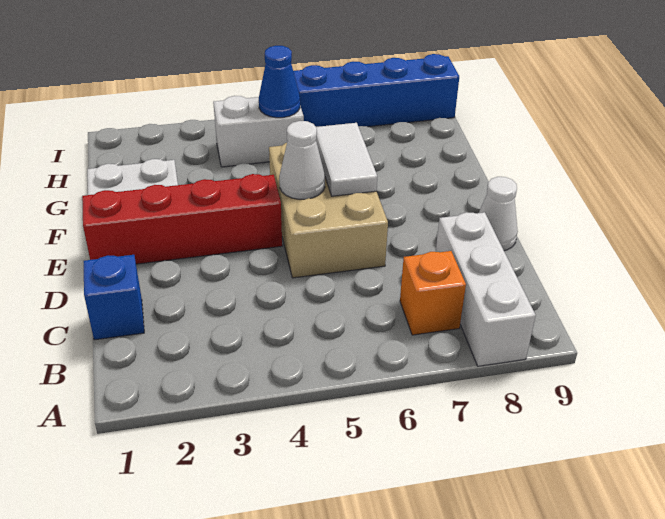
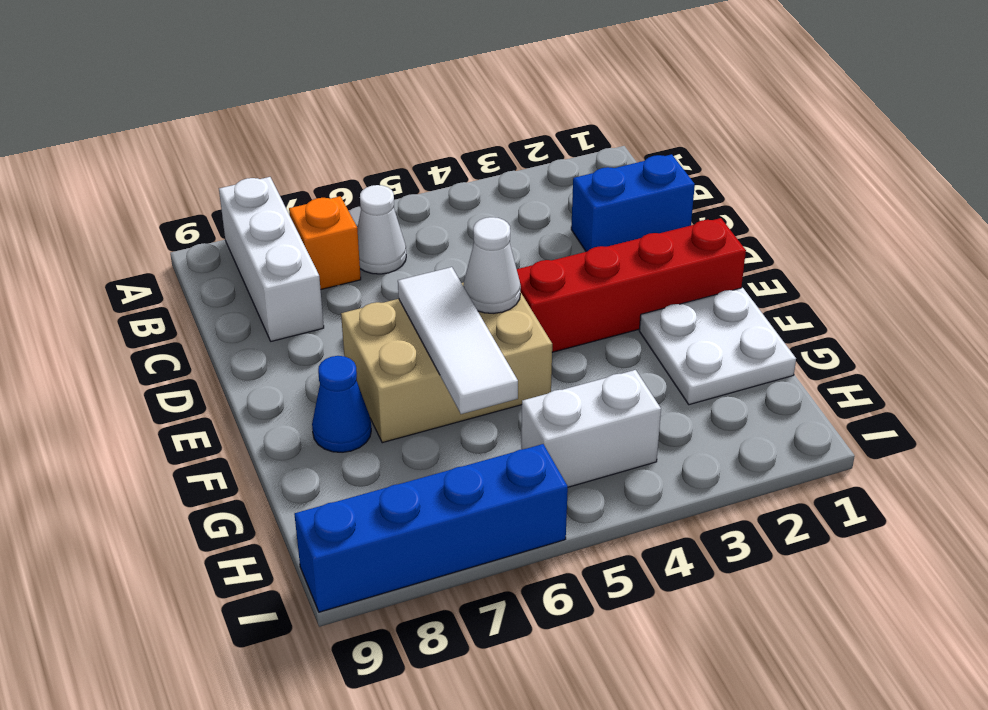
blue brick C1 level 1 -> blue brick C1:C2 level 1
tan brick D5:F6 level 1 -> tan brick E5:F7 level 1
white cone D9 level 1 -> white cone B6 level 1
white tile E6:F6 level 2 -> white tile E6:G6 level 2
blue cone H5 level 2 -> blue cone F8 level 1

